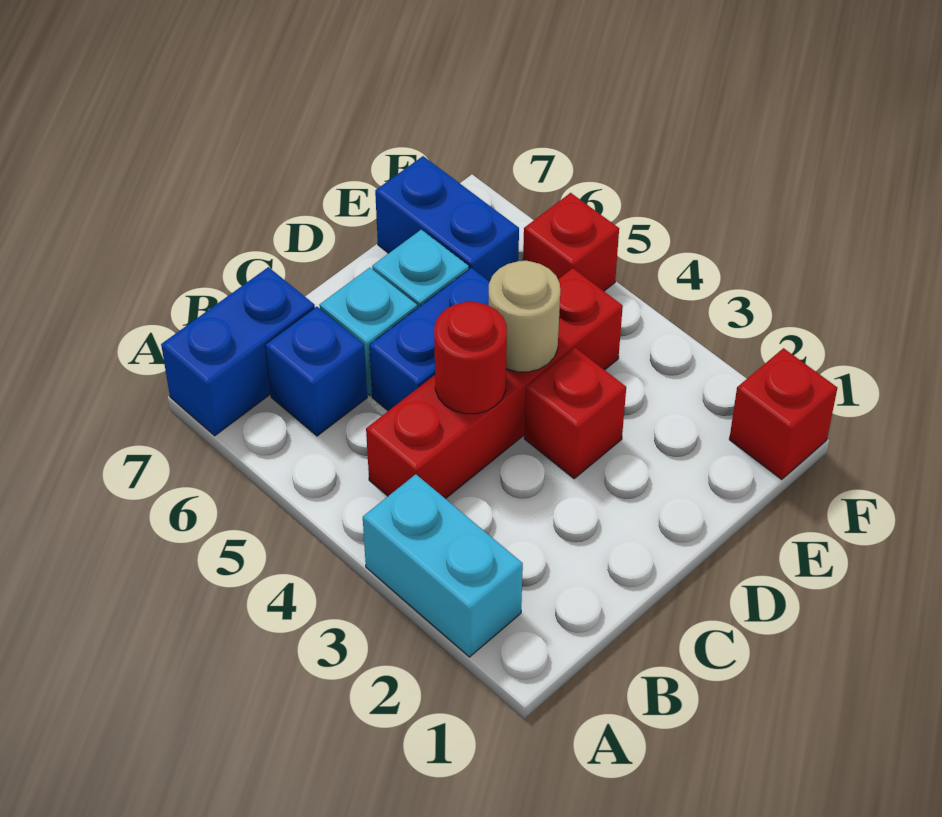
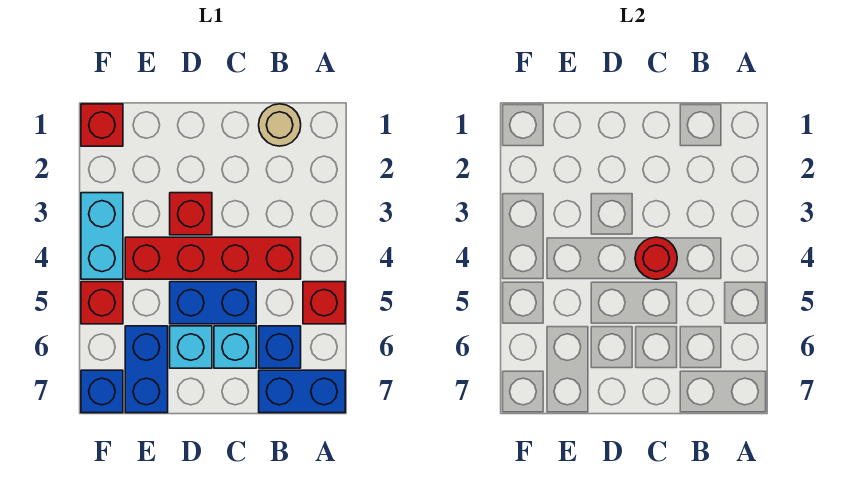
cyan brick A2:A3 level 1 -> cyan brick F3:F4 level 1
none -> red brick A5 level 1
tan round brick D4 level 2 -> tan round brick B1 level 1
none -> blue brick F7 level 1

